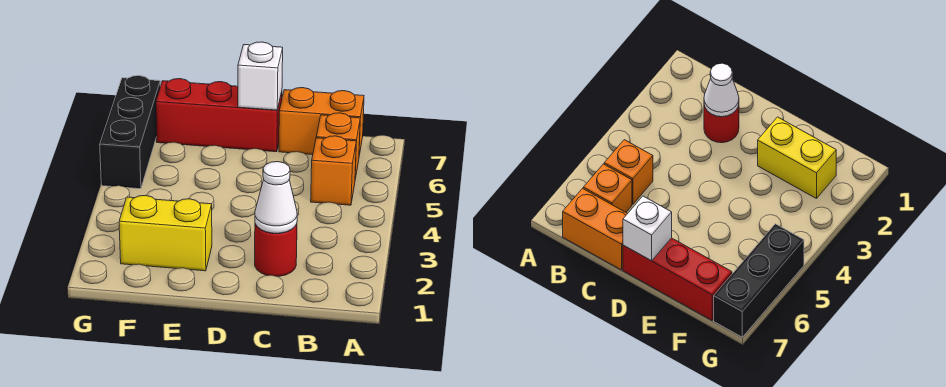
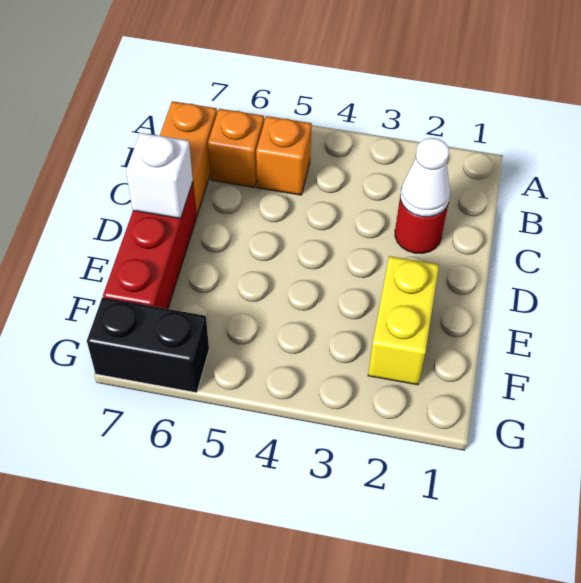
black brick G5:G7 level 1 -> black brick G6:G7 level 1

